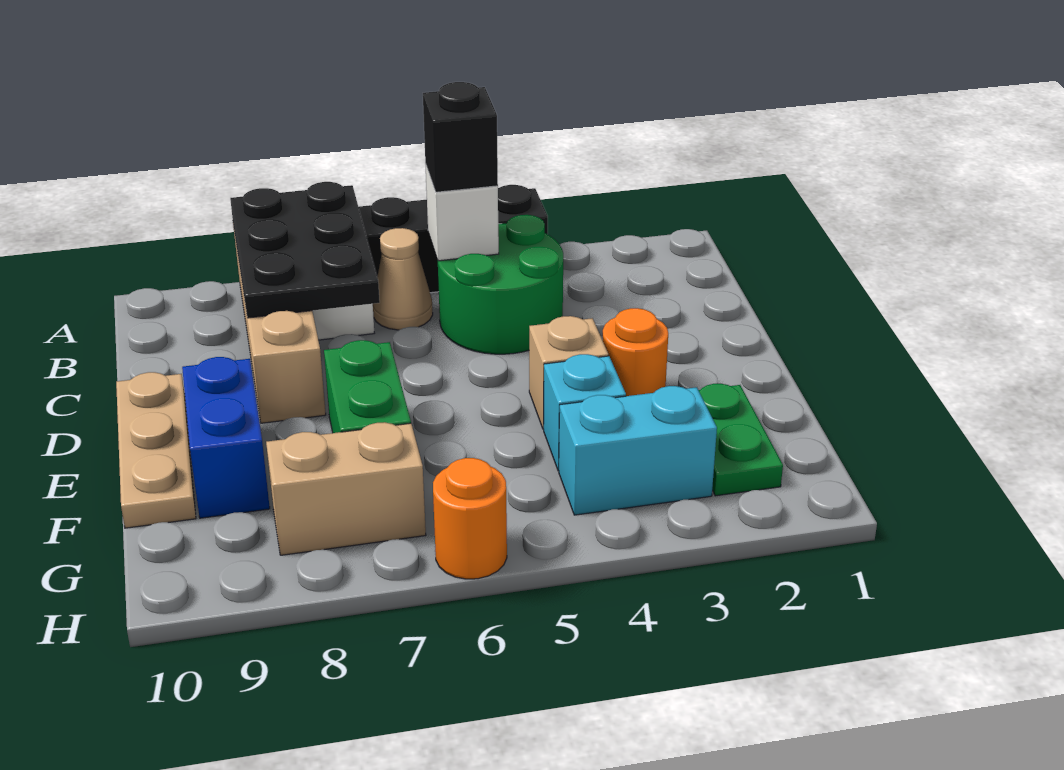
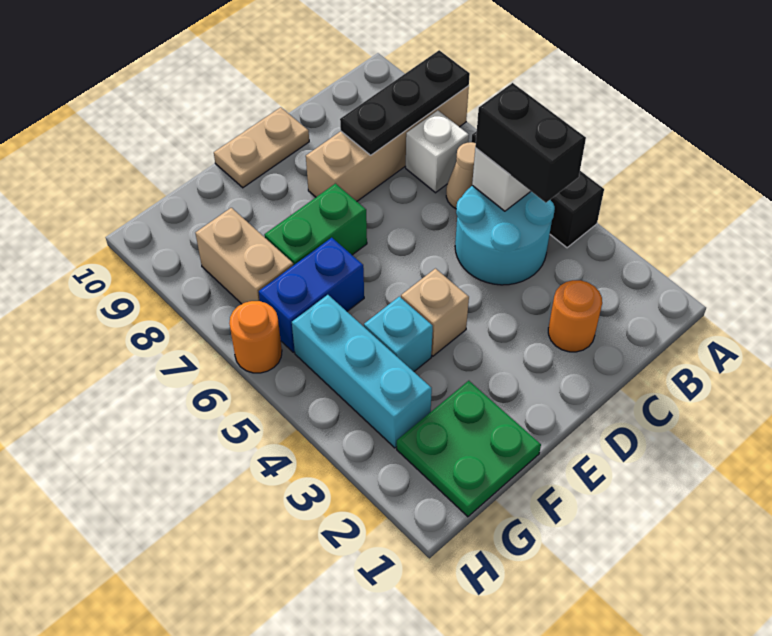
black plate A7:C8 level 2 -> black plate A8:C8 level 2
green round brick B4:C5 level 1 -> cyan round brick B4:C5 level 1
black brick B5 level 3 -> black brick B4:B5 level 3
tan plate D10:F10 level 1 -> tan plate D10:E10 level 1
orange round brick E3 level 1 -> orange round brick C2 level 1
blue brick E9:F9 level 1 -> blue brick F6:G6 level 1
green plate F2:G2 level 1 -> green plate F1:G2 level 1
cyan brick G3:G4 level 1 -> cyan brick G3:G5 level 1

